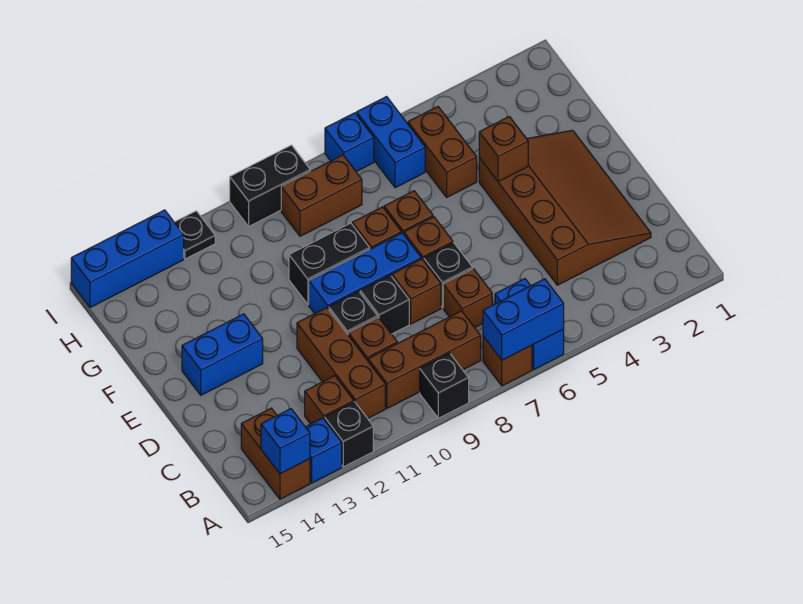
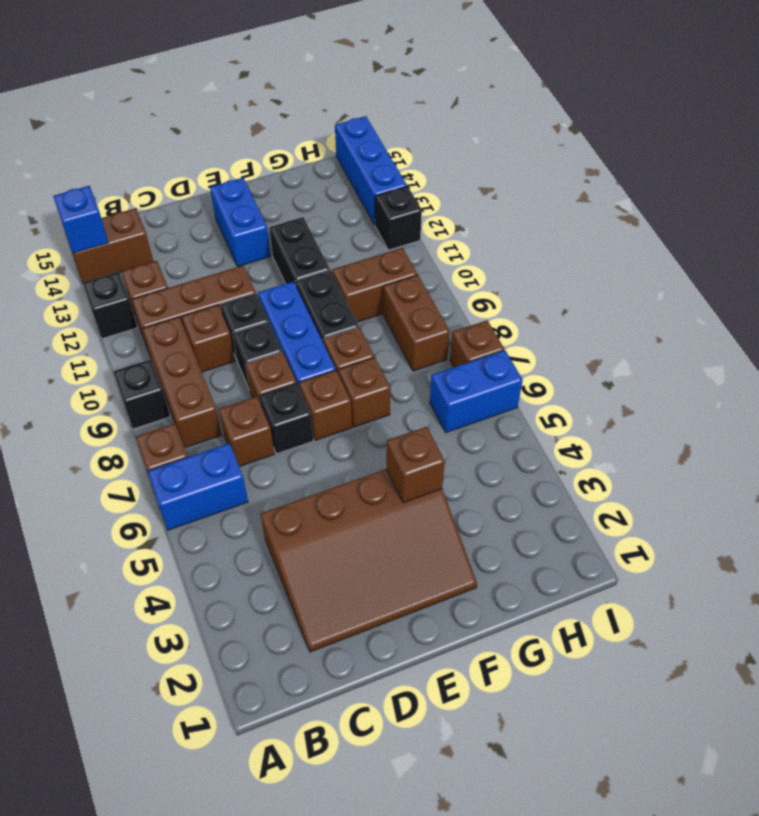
blue brick A6:A7 level 2 -> none
blue brick A13 level 1 -> none
brown brick G5:H5 level 1 -> brown brick G10:H10 level 1
blue brick I7 level 1 -> brown brick I7 level 1
black brick I9:I10 level 1 -> black brick F11:F12 level 1
black plate I12 level 1 -> black brick I12 level 1

